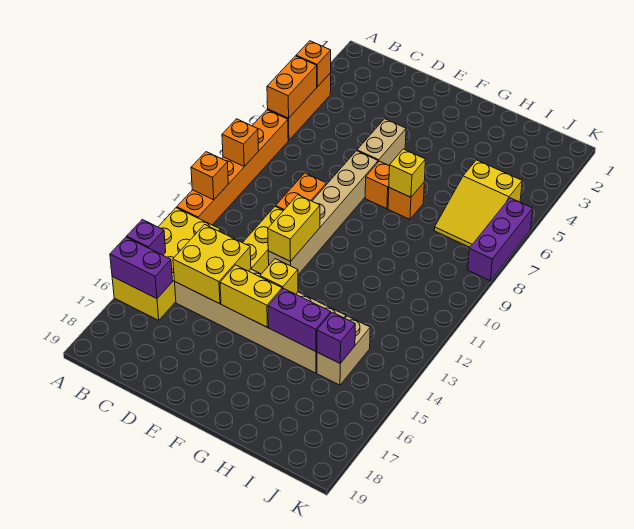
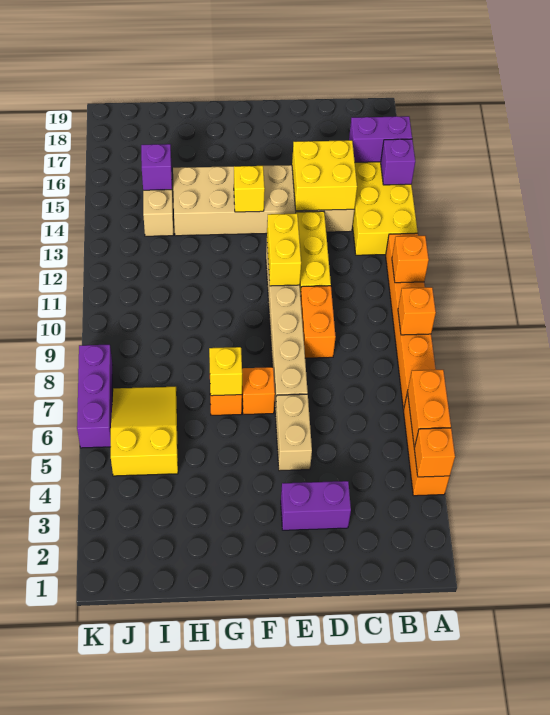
yellow brick E15:F15 level 2 -> none
purple brick G15:H15 level 2 -> purple brick D3:E3 level 1

